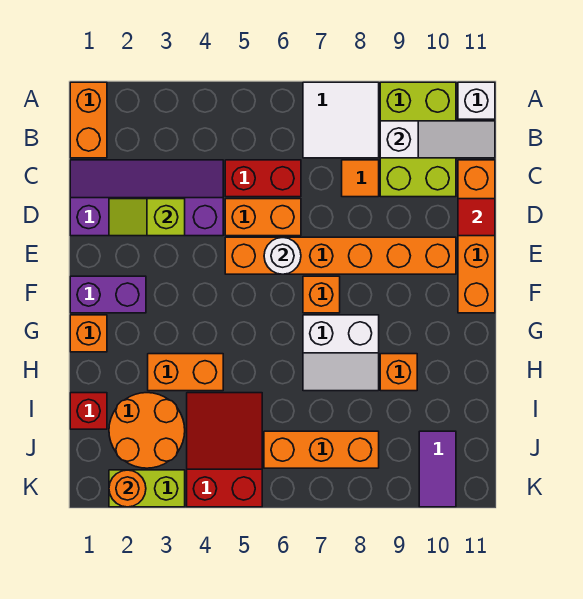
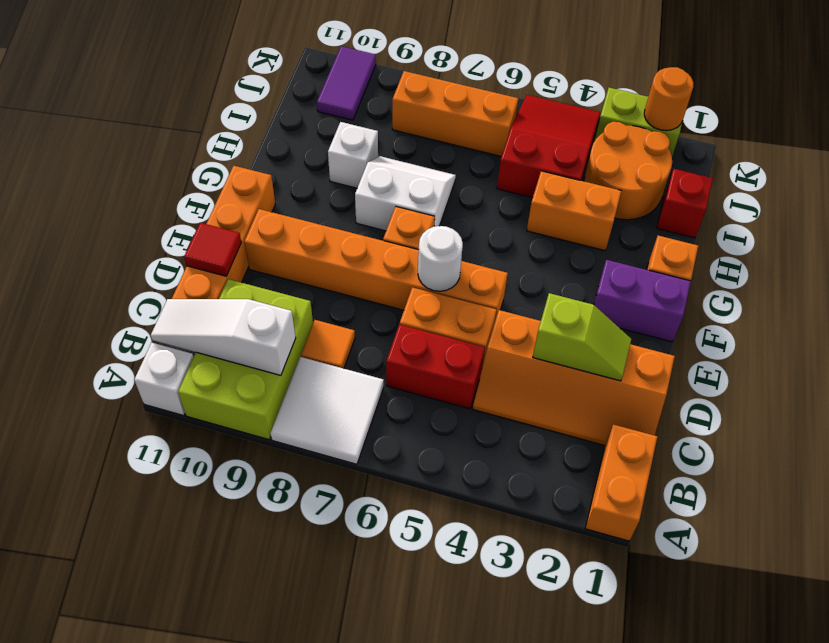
purple slope C1:D4 level 1 top D -> orange slope C1:D4 level 1 top D
orange brick H9 level 1 -> white brick H9 level 1
red slope I4:K5 level 1 top K -> red slope I4:K5 level 1 top I

